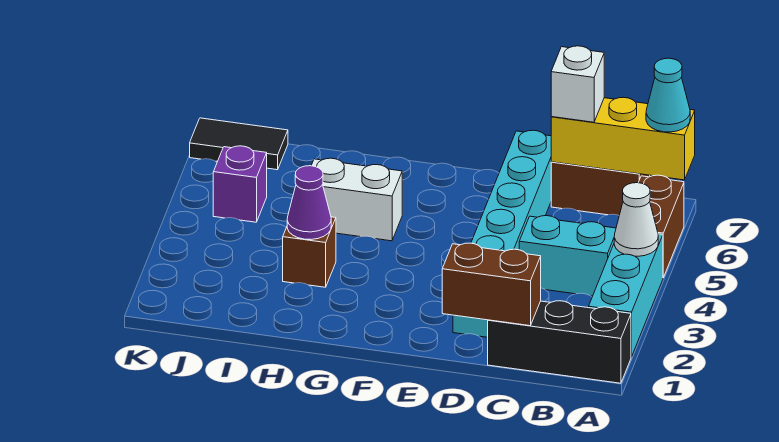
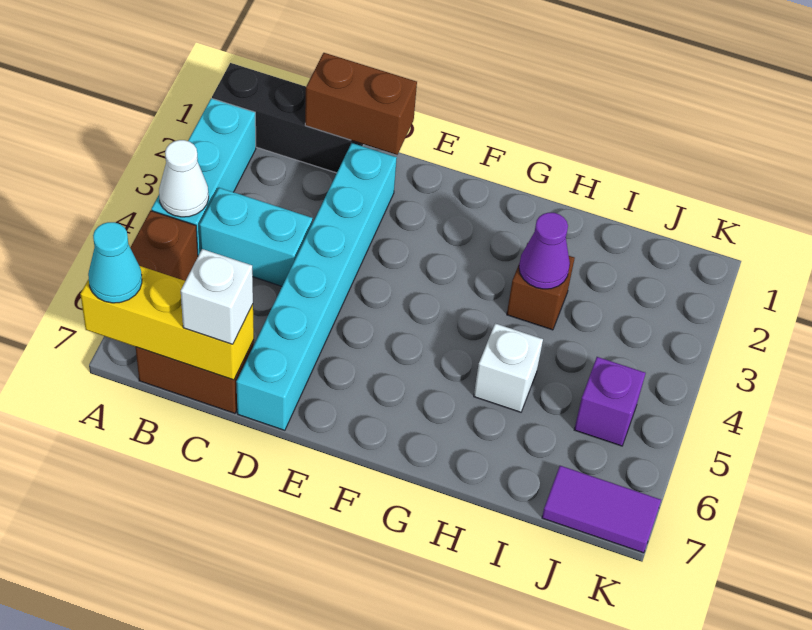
white brick G5:H5 level 1 -> white brick H5 level 1
black tile J7:K7 level 1 -> purple tile J7:K7 level 1

